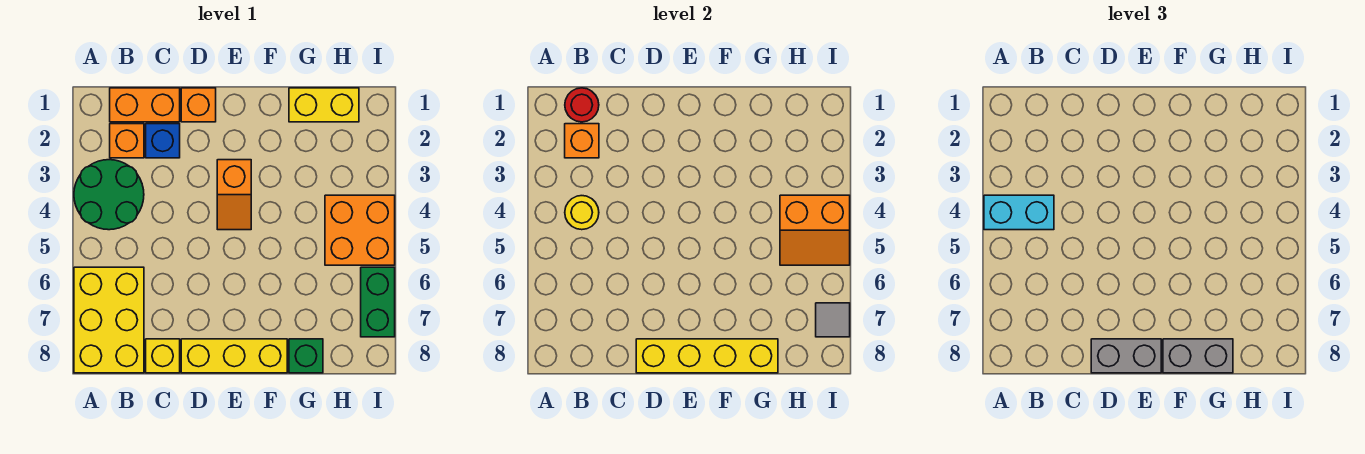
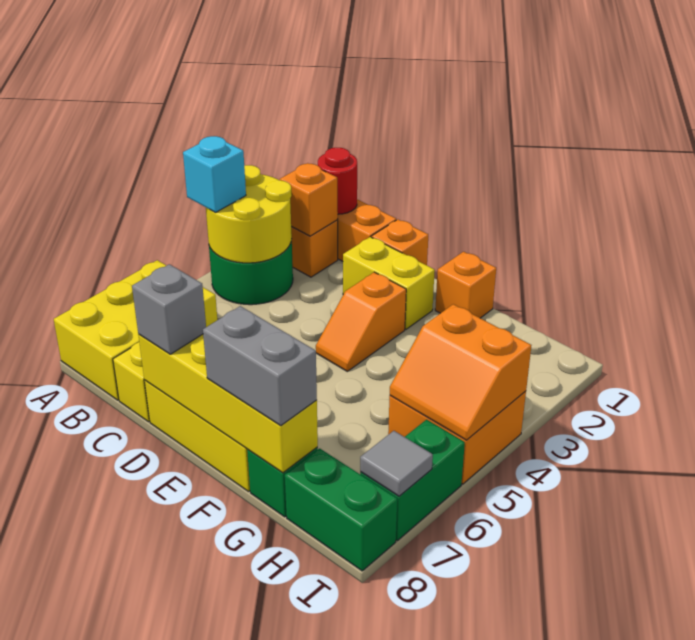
cyan brick A4:B4 level 3 -> cyan brick A4 level 3
yellow round brick B4 level 2 -> yellow round brick A3:B4 level 2
blue brick C2 level 1 -> none
grey brick D8:E8 level 3 -> grey brick D8 level 3
none -> orange brick F1 level 1
yellow brick G1:H1 level 1 -> yellow brick D2:E2 level 1
none -> green brick H8:I8 level 1

